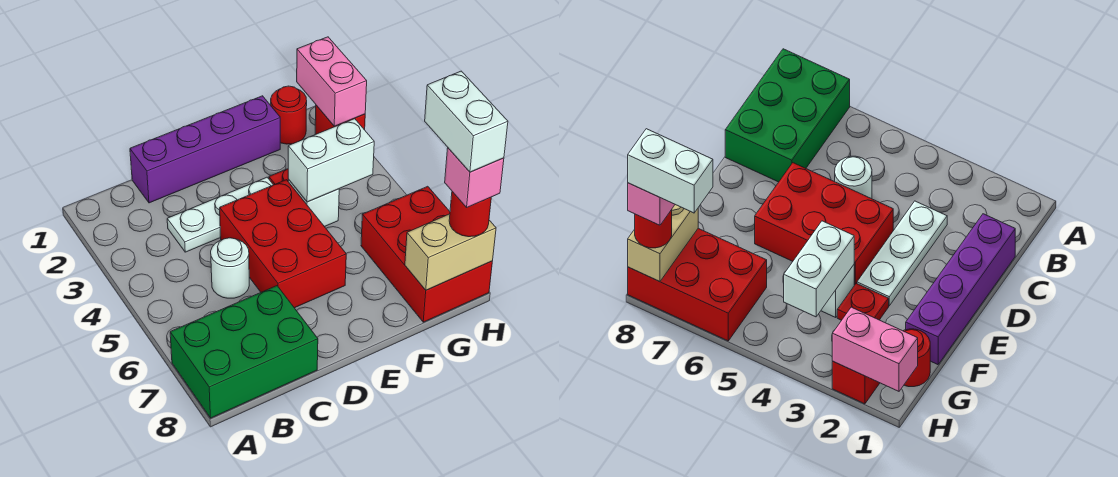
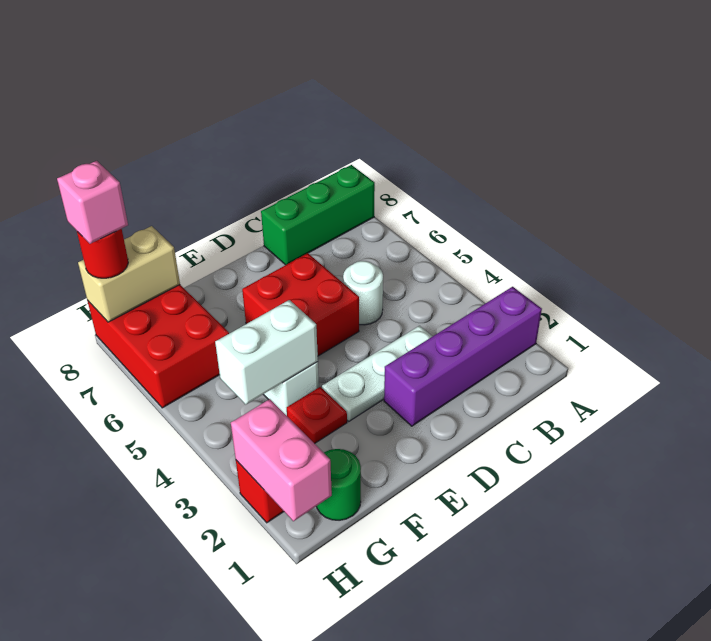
green brick A7:C8 level 1 -> green brick A8:C8 level 1
purple brick C1:F1 level 1 -> purple brick A2:D2 level 1
red brick D4:E6 level 1 -> red brick D5:E6 level 1
red round brick G1 level 1 -> green round brick G1 level 1
white brick H7:H8 level 5 -> none

